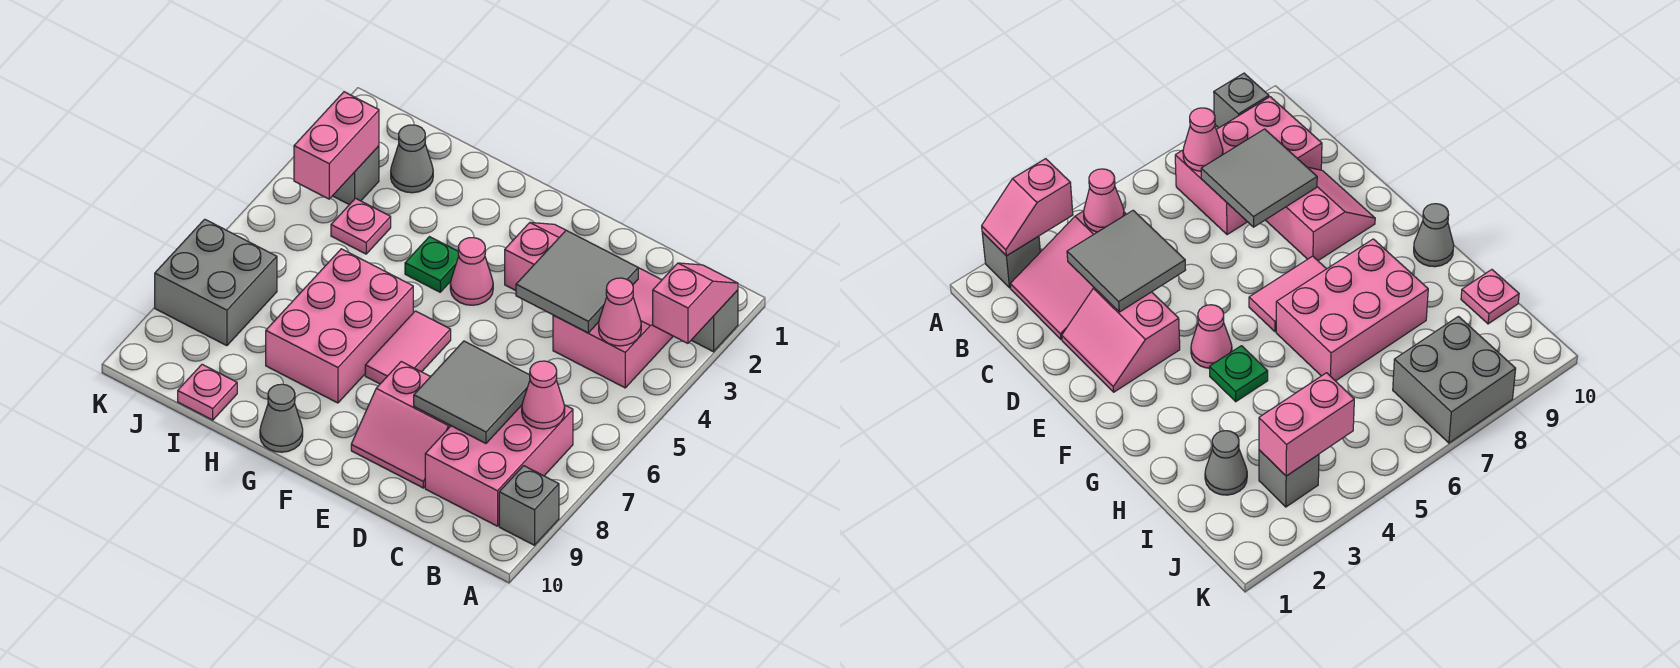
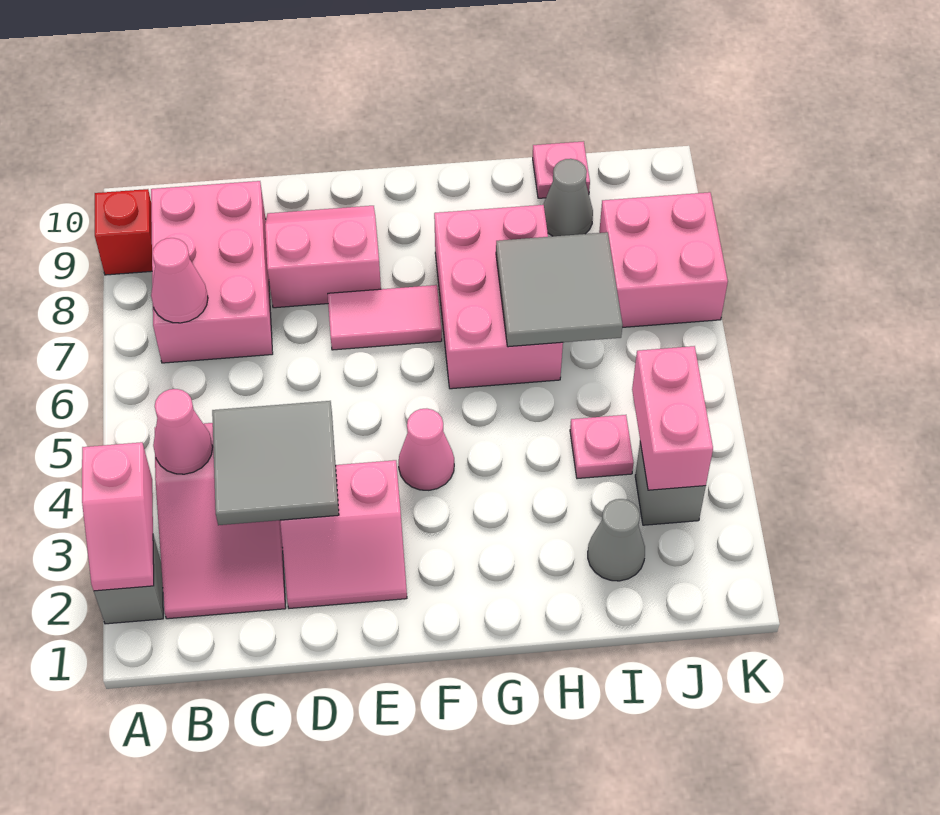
grey brick A9 level 1 -> red brick A9 level 1
grey tile C7:D8 level 2 -> grey tile H6:I7 level 2
pink tile F6:F7 level 1 -> pink tile E7:F7 level 1
green plate G4 level 1 -> none
grey cone G10 level 1 -> grey cone I9 level 1
grey brick J7:K8 level 1 -> pink brick J7:K8 level 1

